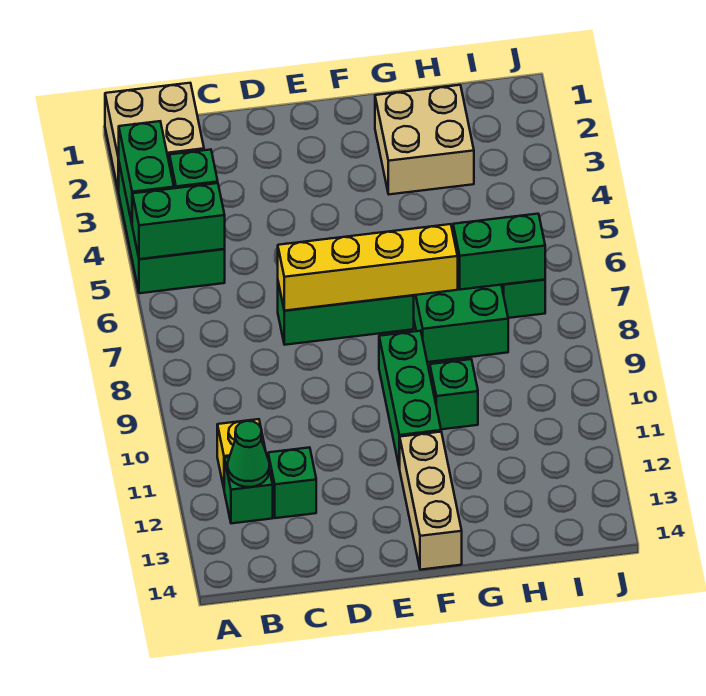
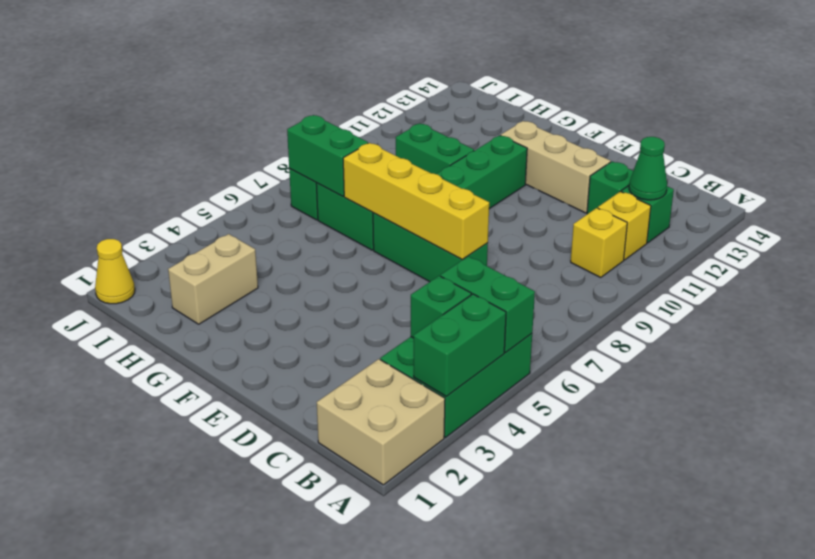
none -> yellow brick B10 level 1
tan brick F12:F14 level 1 -> tan brick D12:F12 level 1
tan brick G2:H3 level 1 -> tan brick H2:H3 level 1
green brick G10 level 1 -> green brick G10:H10 level 1
none -> yellow cone J1 level 1

